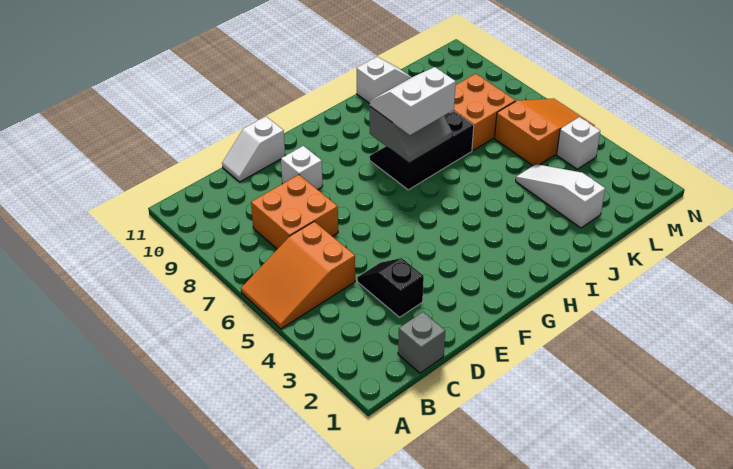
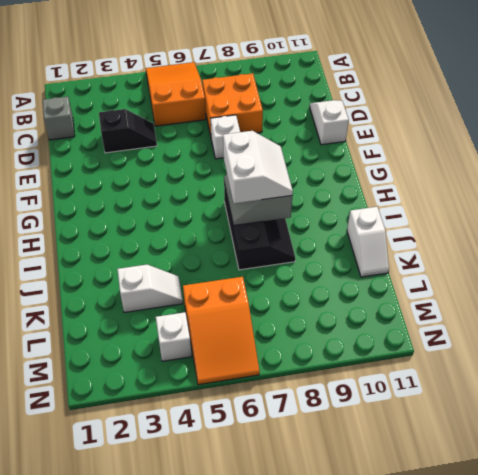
white brick E9 level 1 -> white brick E7 level 1
white slope K2:K4 level 1 top 2 -> white slope K3:K4 level 1 top 3
orange brick K7:L8 level 1 -> none

